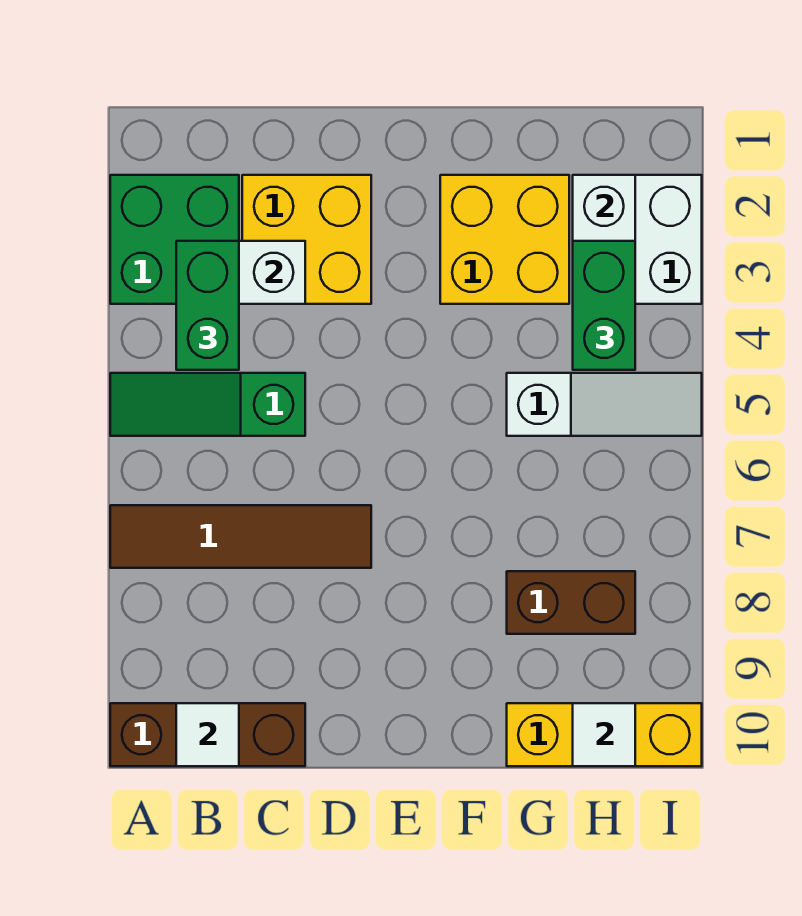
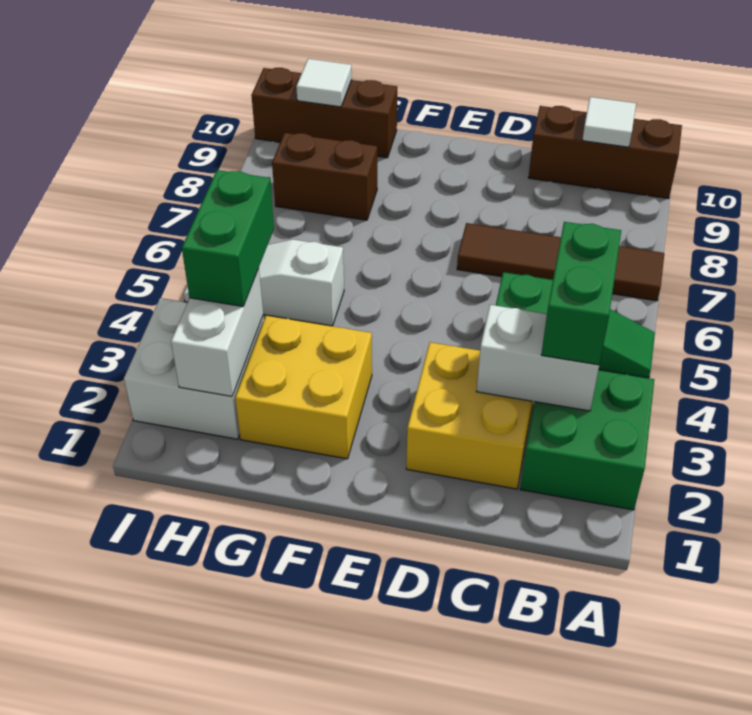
yellow brick G10:I10 level 1 -> brown brick G10:I10 level 1

